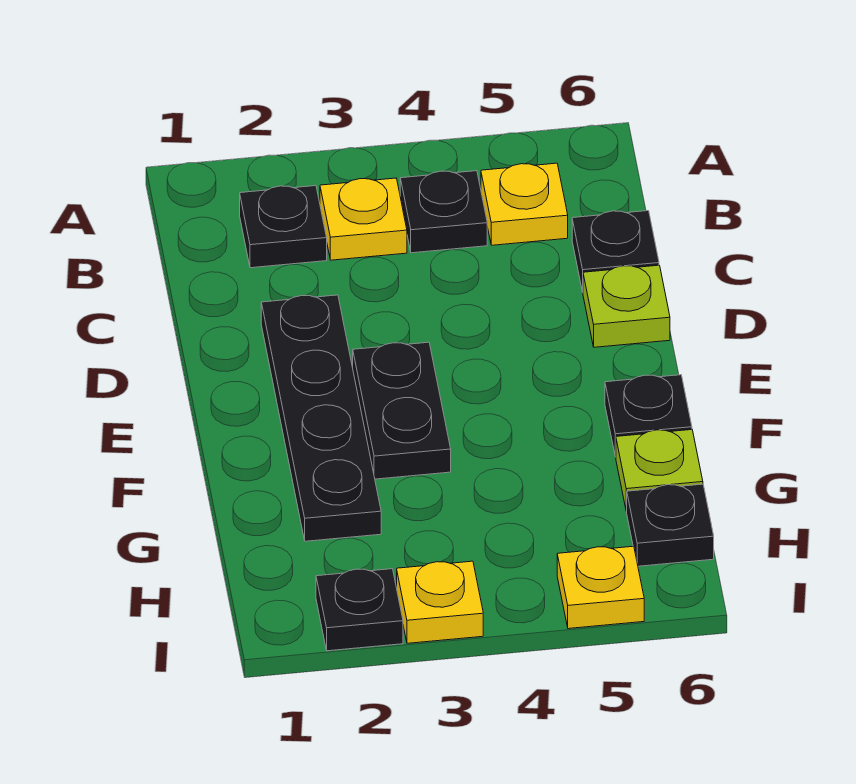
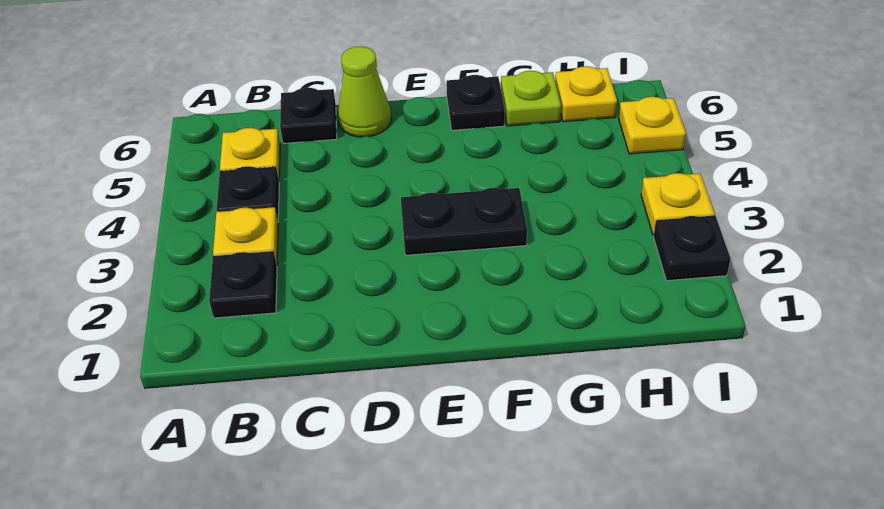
black plate D2:G2 level 1 -> none
lime plate D6 level 1 -> lime cone D6 level 1
black plate H6 level 1 -> yellow plate H6 level 1

